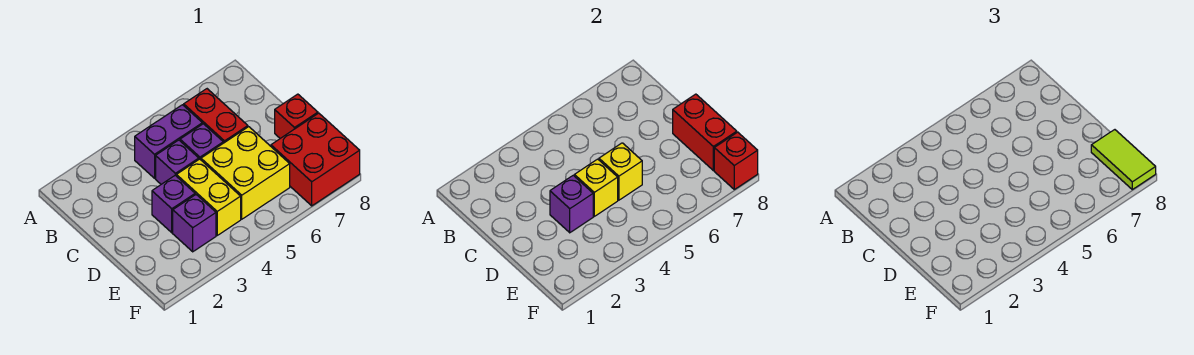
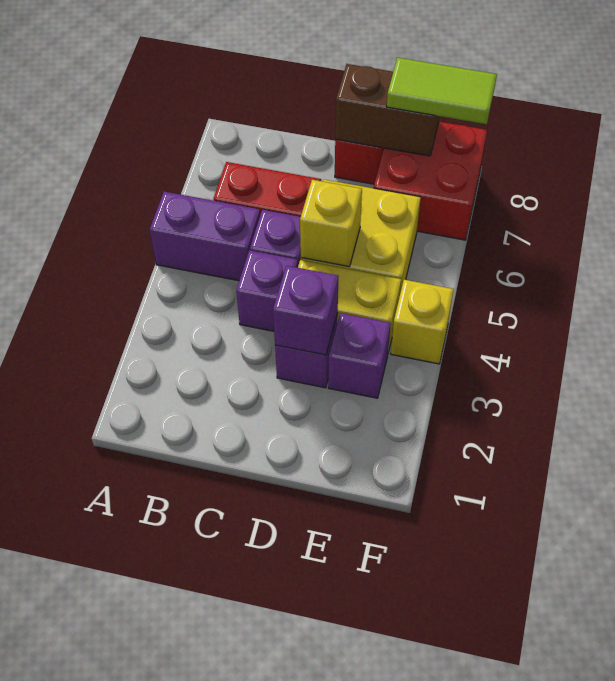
purple brick B4:B5 level 1 -> purple brick A5:B5 level 1
yellow brick D4 level 2 -> yellow brick F4 level 1
red brick D8:E8 level 2 -> brown brick D8:E8 level 2
red brick F8 level 2 -> none

